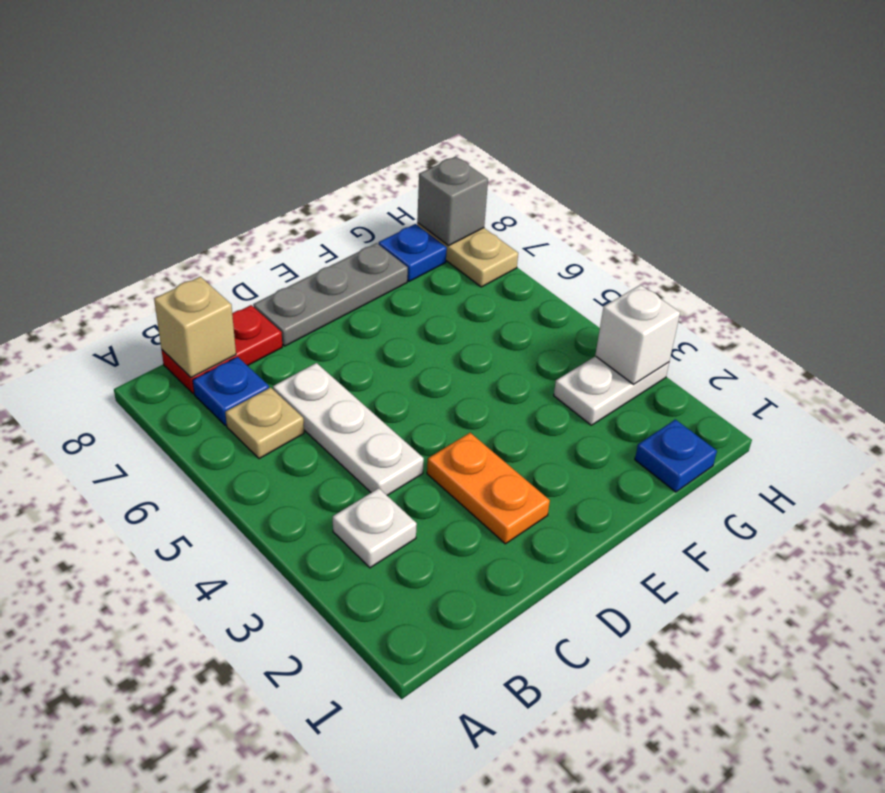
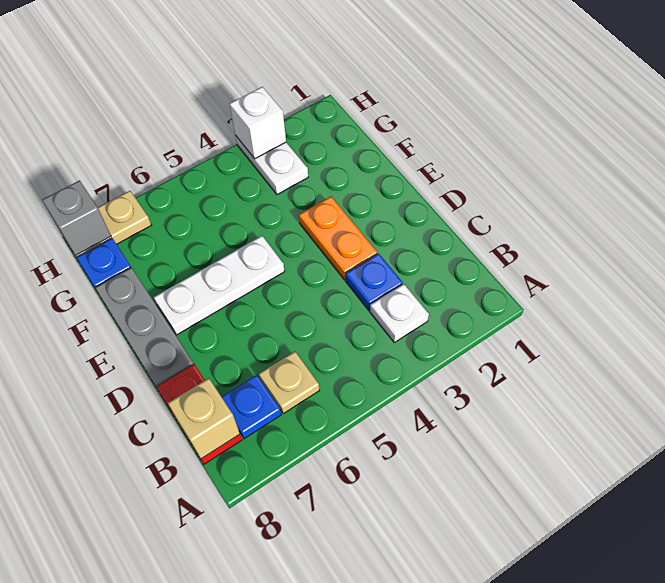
white plate C4:C6 level 1 -> white plate E5:E7 level 1
orange plate D2:D3 level 1 -> orange plate D3:E3 level 1
blue plate G1 level 1 -> blue plate C3 level 1

